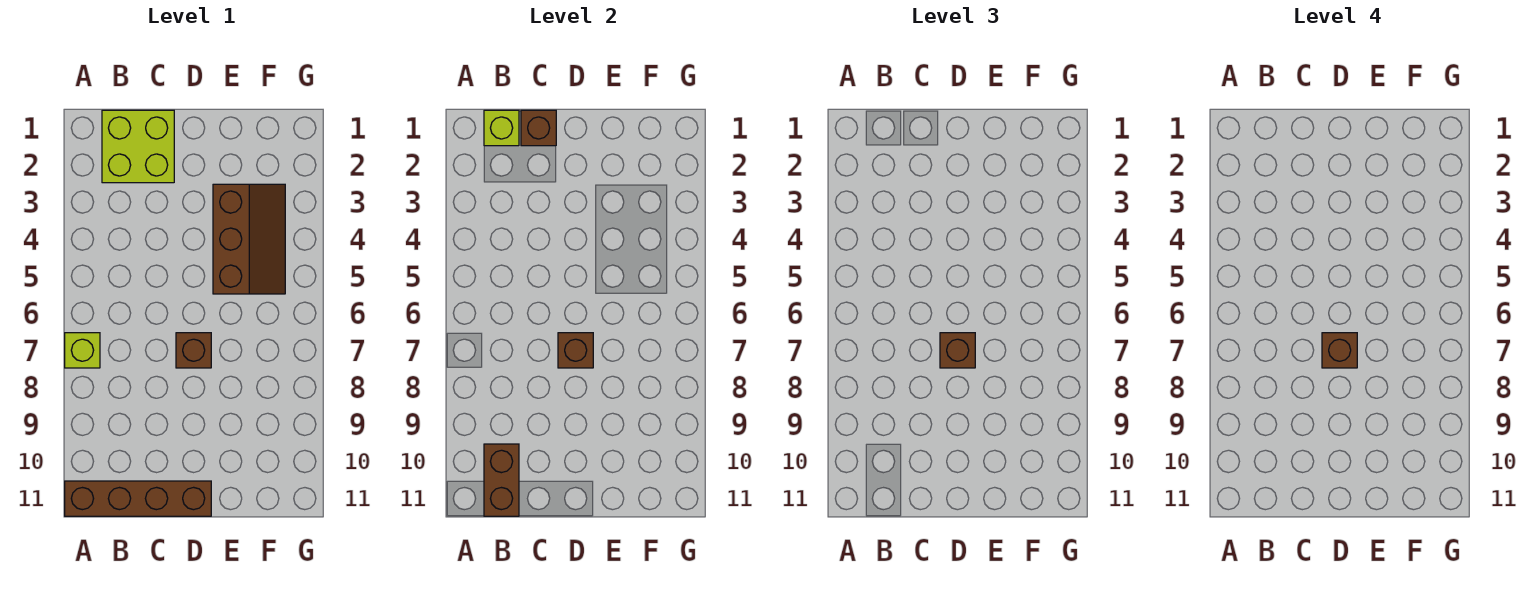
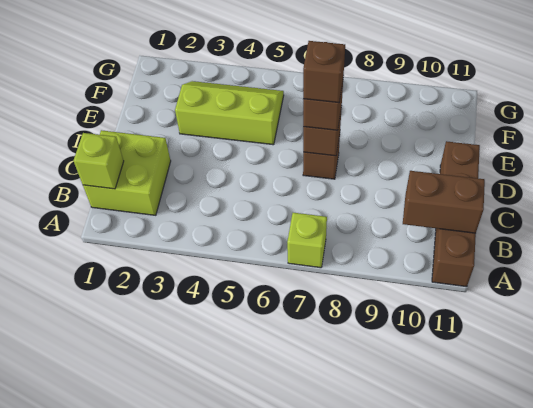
brown brick C1 level 2 -> none
brown slope E3:F5 level 1 top E -> lime slope E3:F5 level 1 top E

